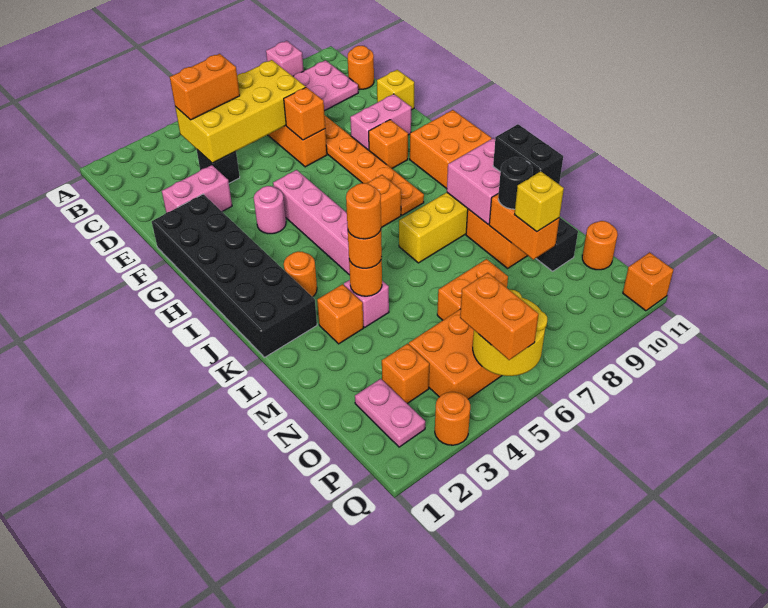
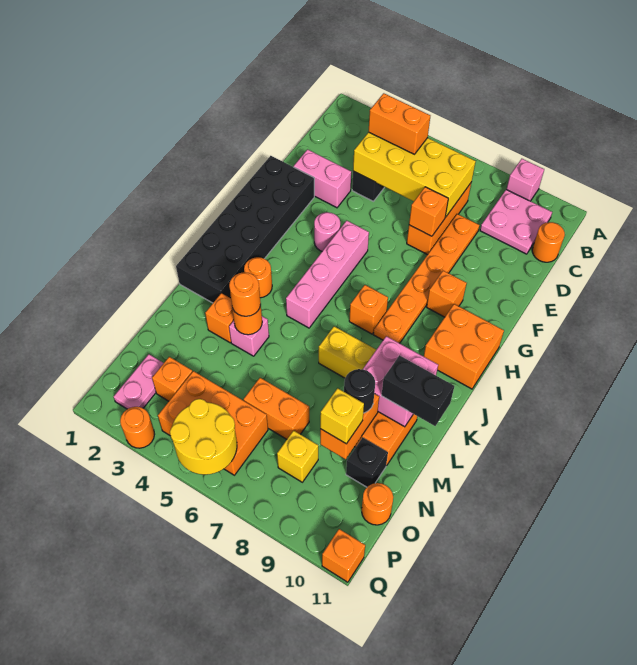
yellow brick E11 level 1 -> yellow brick O8 level 1
pink brick F9:F10 level 1 -> none
orange round brick L4 level 4 -> none
black brick L10:M10 level 3 -> black brick L10:L11 level 3
orange brick P5:Q5 level 3 -> none

